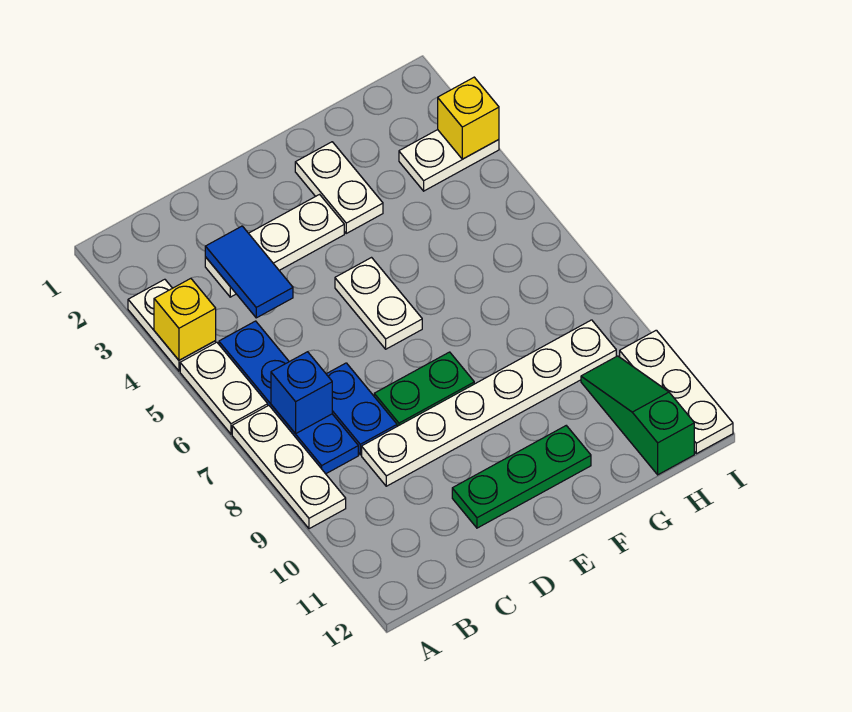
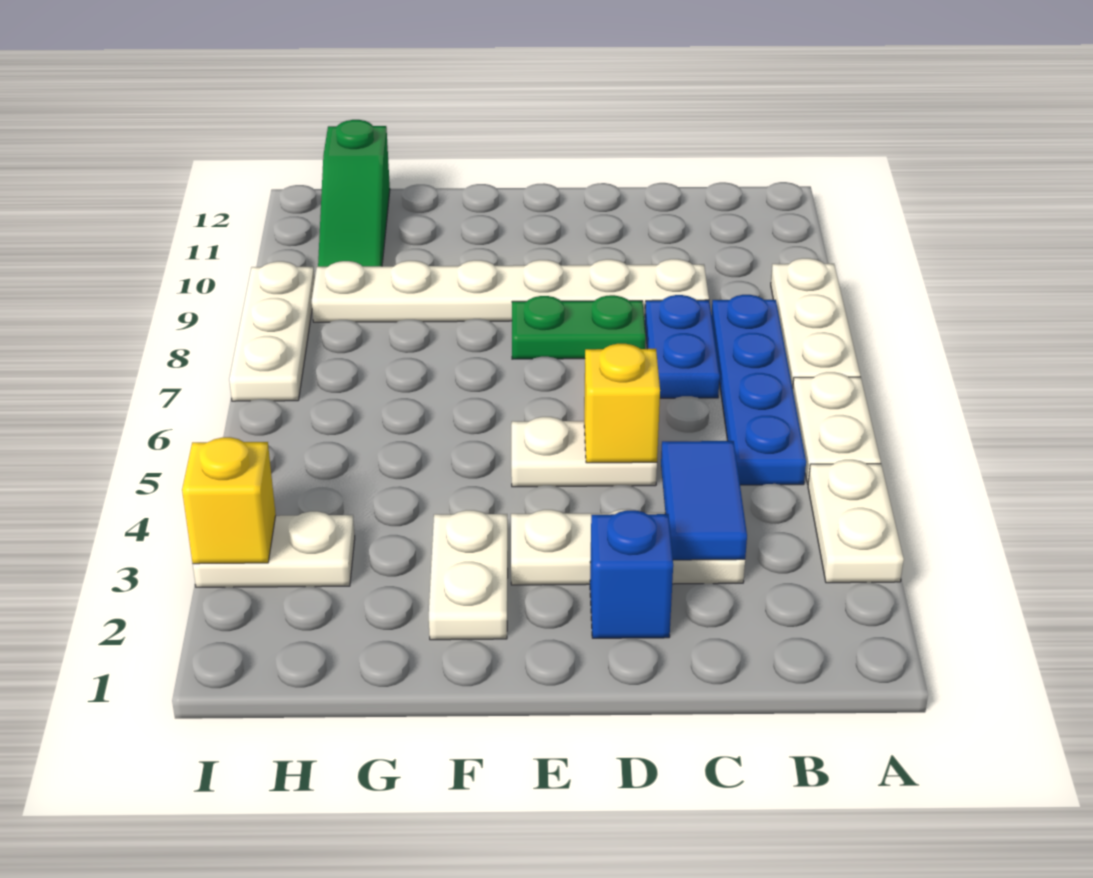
yellow brick A4 level 2 -> yellow brick D5 level 2
blue brick B7 level 2 -> blue brick D2 level 1
green plate D11:F11 level 1 -> none
white plate E5:E6 level 1 -> white plate D5:E5 level 1
white plate I10:I12 level 1 -> white plate I7:I9 level 1

